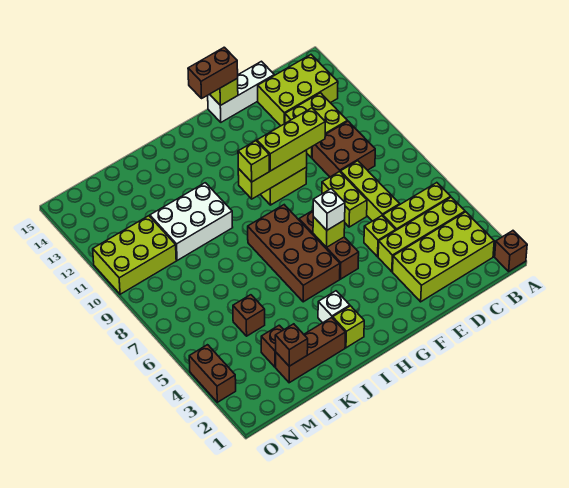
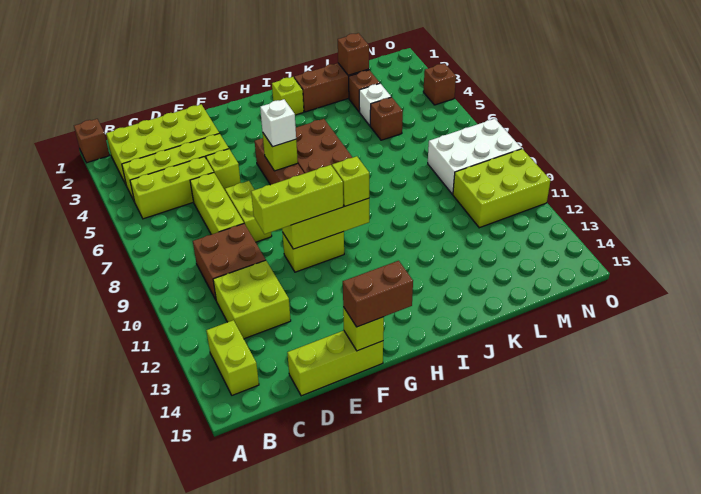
lime brick B13:D14 level 1 -> lime brick B13:B14 level 1
white brick D15:F15 level 1 -> lime brick D15:F15 level 1
white brick I3 level 1 -> white brick L4 level 1
white brick J10:L11 level 1 -> white brick M8:O9 level 1
brown brick O3:O4 level 1 -> brown brick O4 level 1

